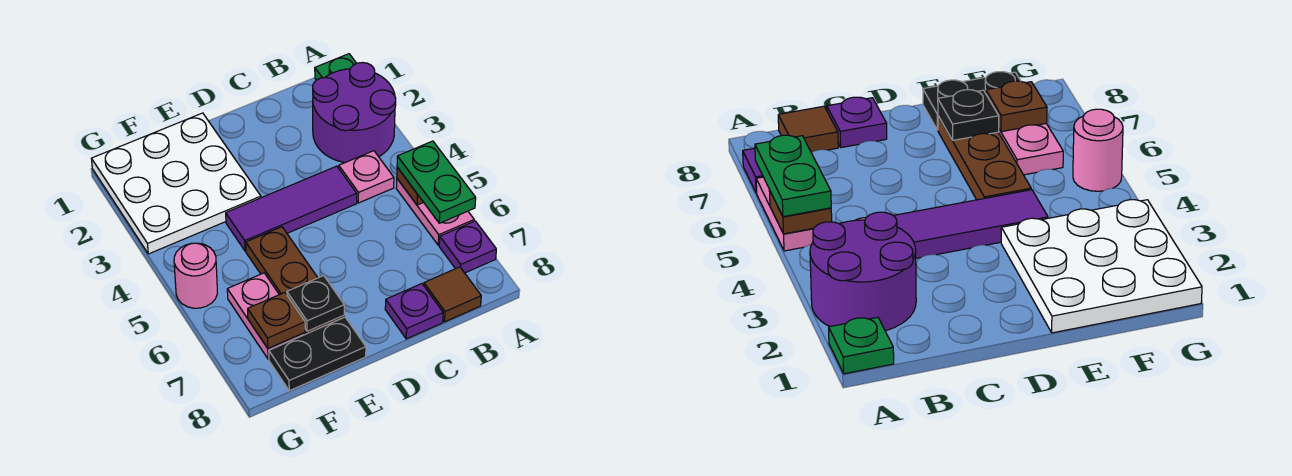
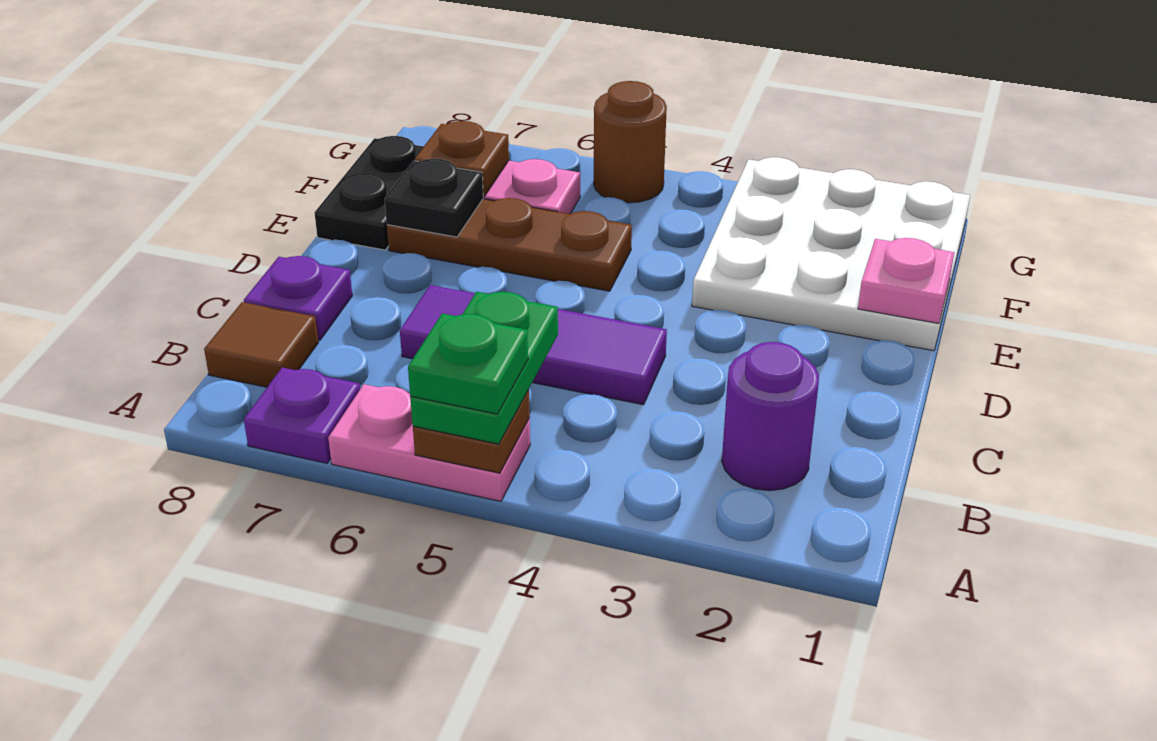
green plate A1 level 1 -> green plate A5 level 4
purple round brick A2:B3 level 1 -> purple round brick B2 level 1
green plate A5:A6 level 3 -> green plate A5:B5 level 3
pink plate B4 level 1 -> pink plate E1 level 2
purple tile C4:E4 level 1 -> purple tile C4:C6 level 1
pink round brick G5 level 1 -> brown round brick G5 level 1

